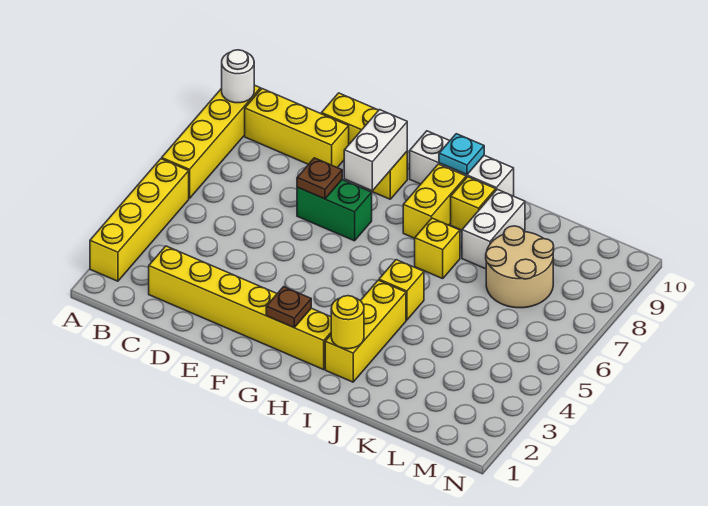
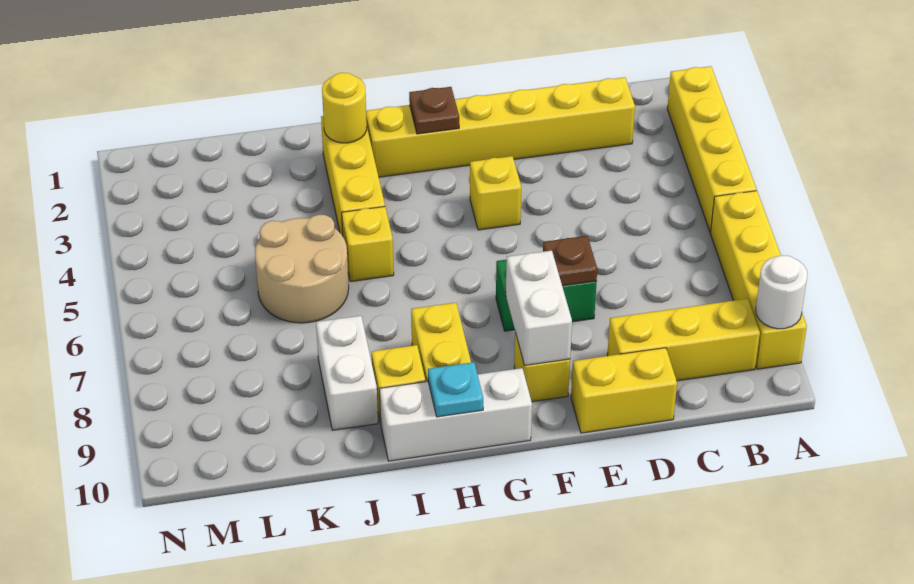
yellow brick I7 level 1 -> yellow brick F4 level 1
tan round brick K7:L8 level 1 -> tan round brick J5:K6 level 1

